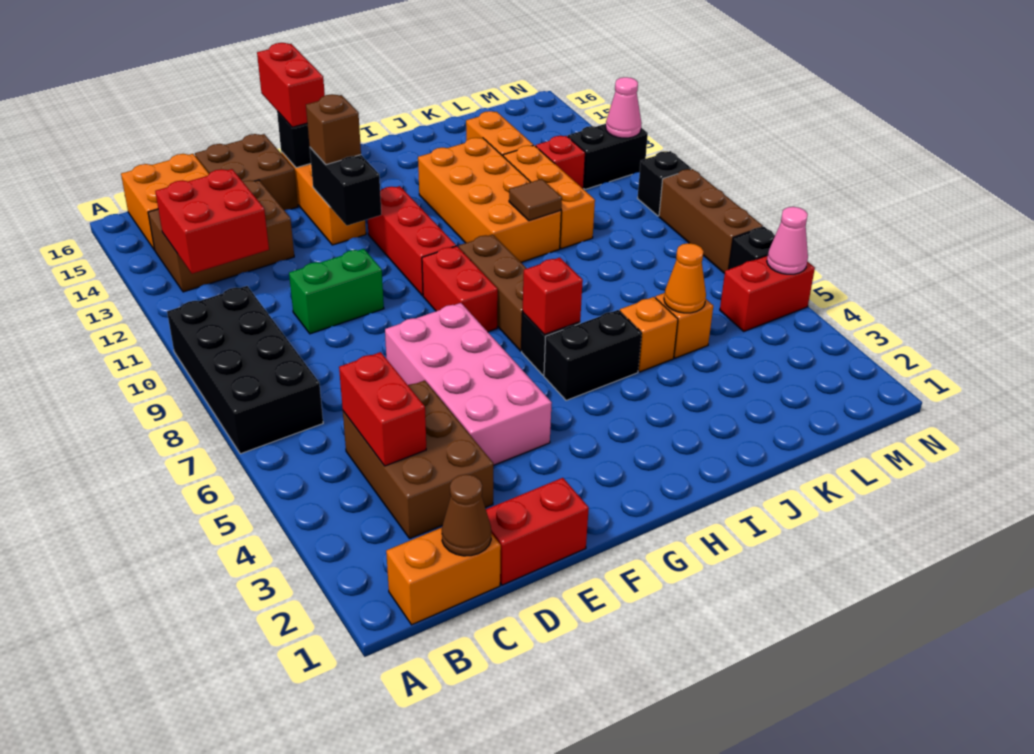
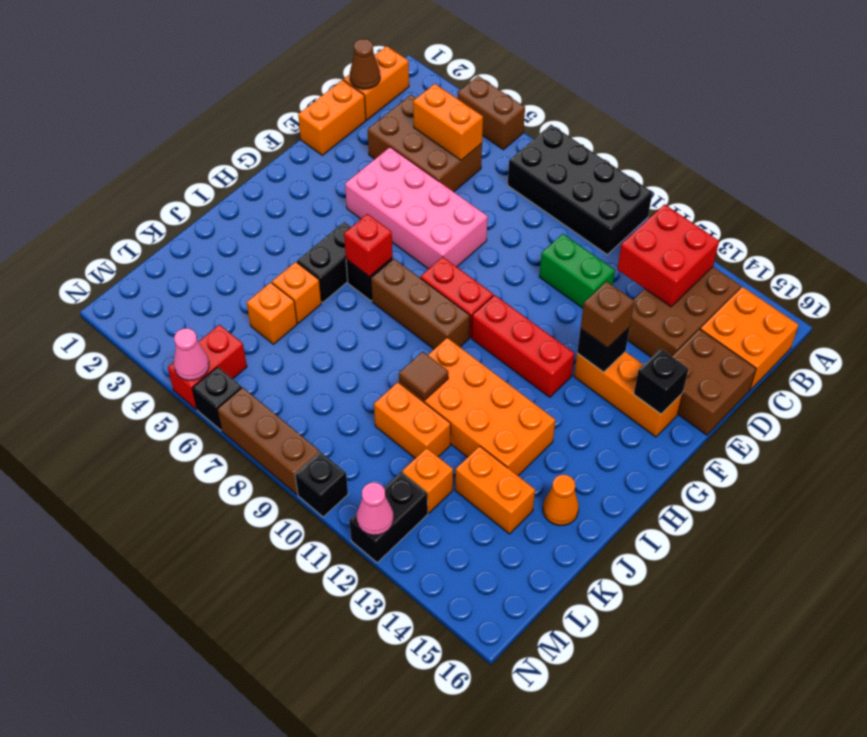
none -> brown brick A4:A5 level 1
red brick C4:C5 level 2 -> orange brick C4:C5 level 2
red brick D1:E1 level 1 -> orange brick D1:E1 level 1
green brick D10:E10 level 1 -> green brick D10:D11 level 1
black brick F12:F13 level 2 -> black brick F13 level 2
red brick F15:F16 level 3 -> none
orange cone K5 level 2 -> orange cone J15 level 1
orange brick K10:K12 level 1 -> orange brick K10:K11 level 1
red brick L12 level 1 -> orange brick L12 level 1

